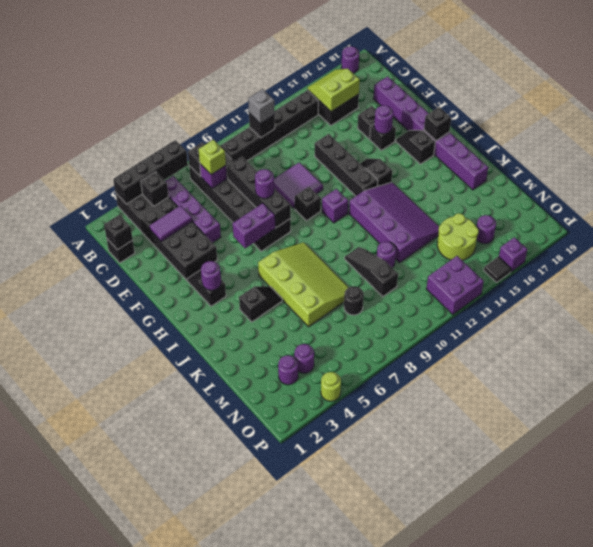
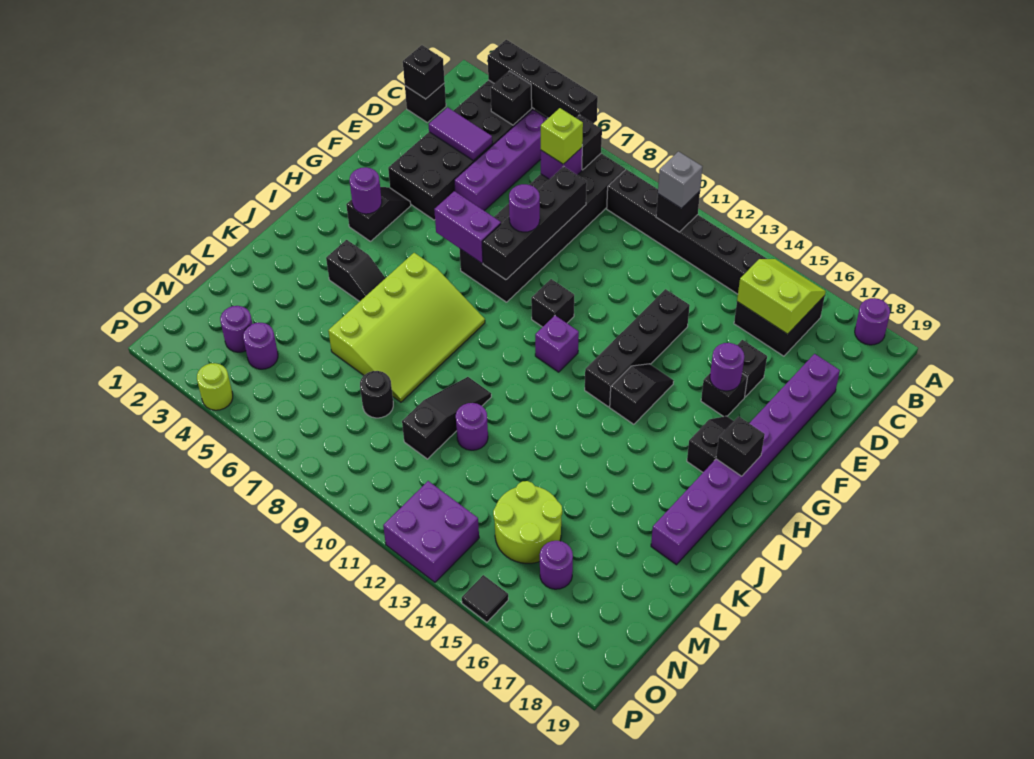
purple tile E10:F11 level 1 -> none
purple slope I12:L14 level 1 top 12 -> none
purple brick P16 level 1 -> none

